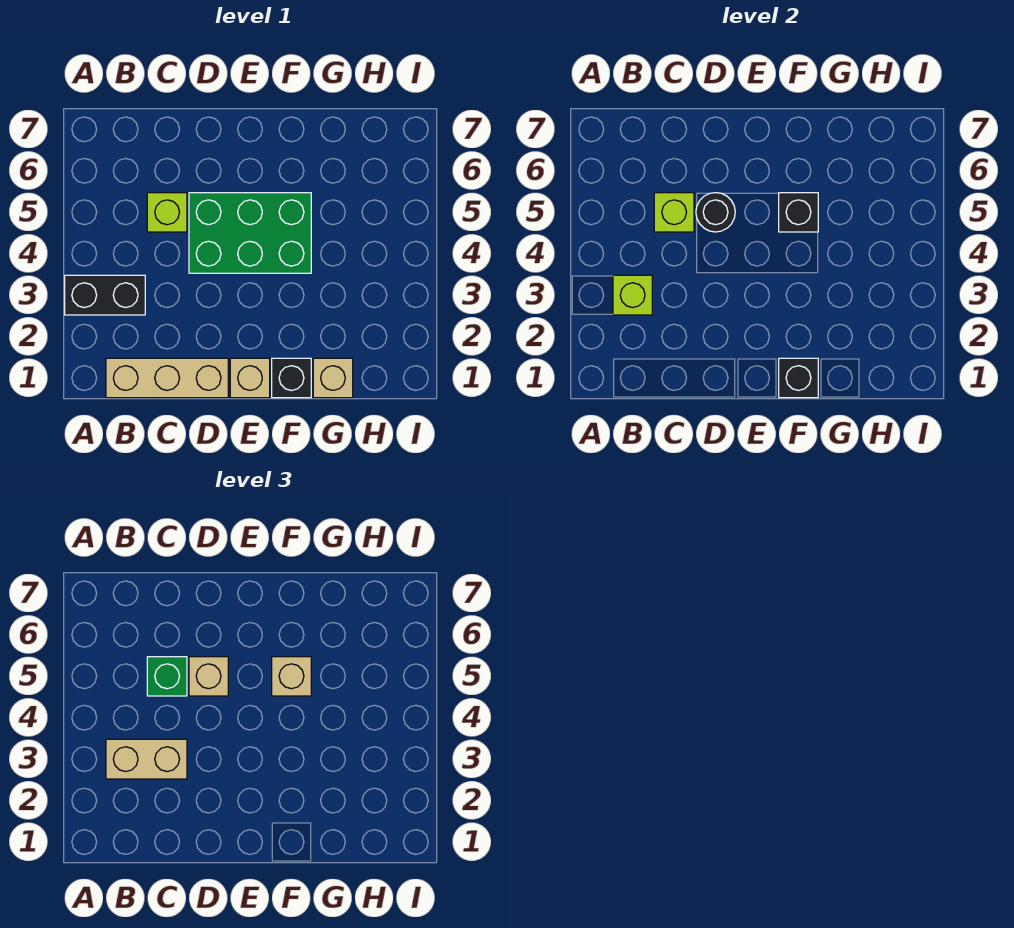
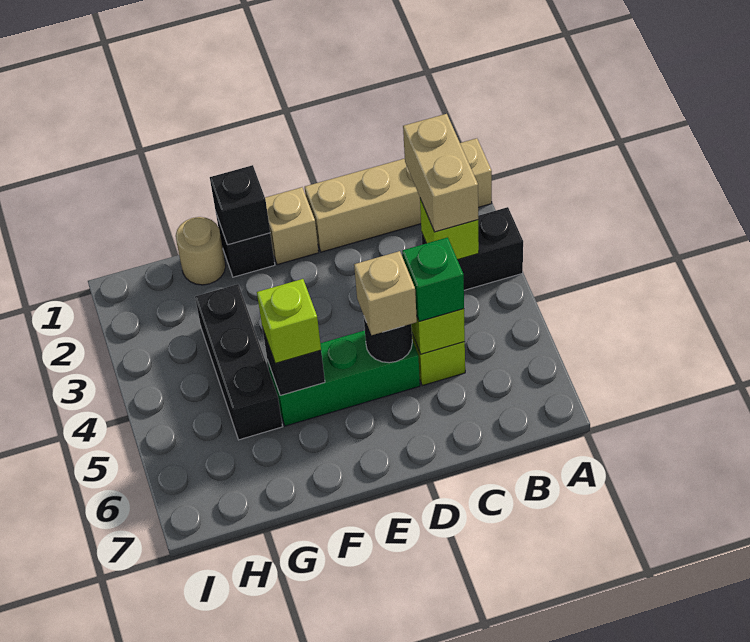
tan brick B1:D1 level 1 -> tan brick A1:D1 level 1
tan brick B3:C3 level 3 -> tan brick B2:B3 level 3
green brick D4:F5 level 1 -> green brick D5:F5 level 1
tan brick F5 level 3 -> lime brick F5 level 3
tan brick G1 level 1 -> tan round brick G1 level 1
none -> black brick G3:G5 level 1

